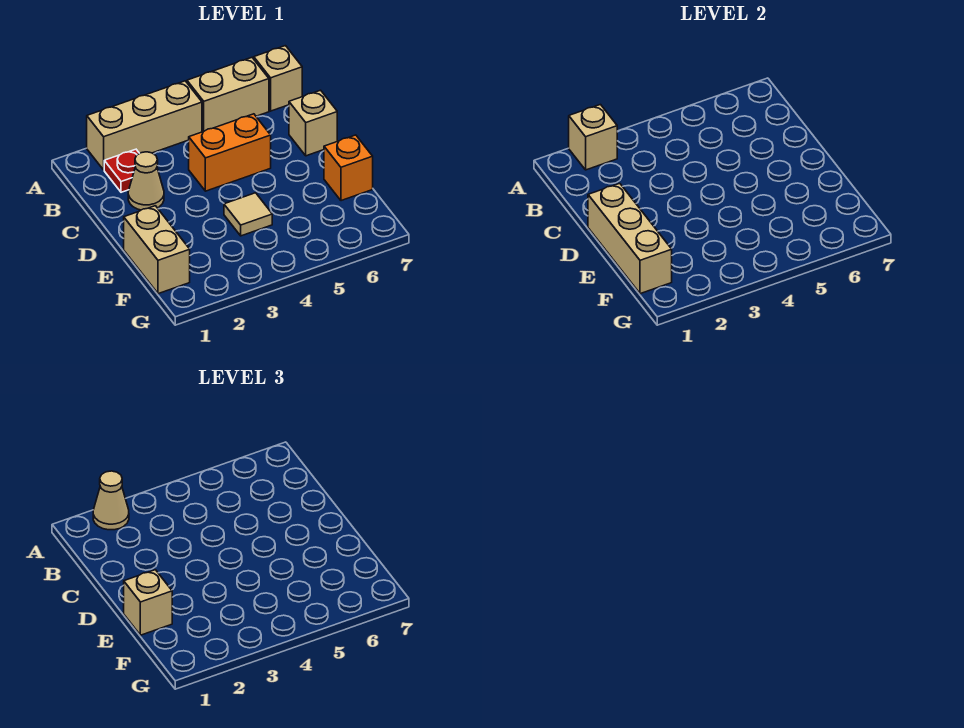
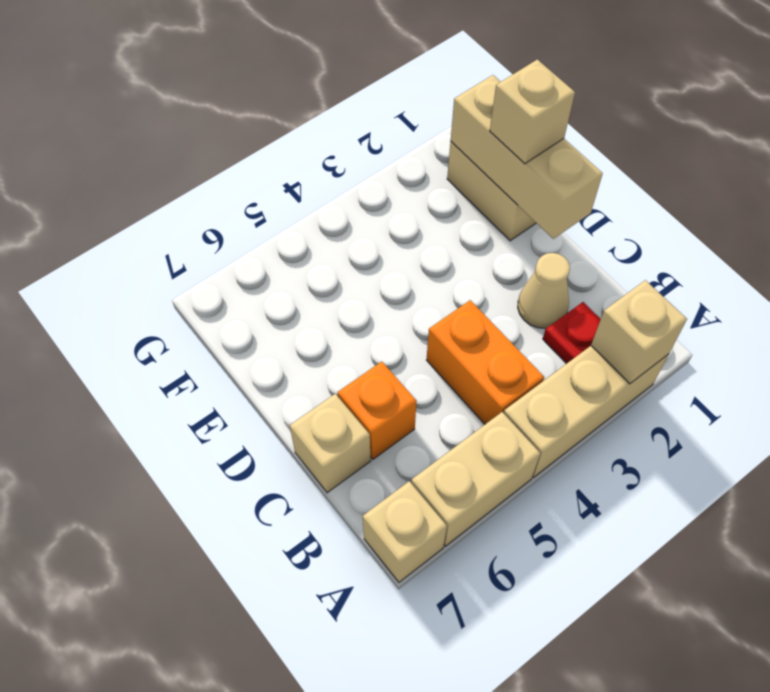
tan cone A2 level 3 -> none
orange brick C4:C5 level 1 -> orange brick B4:C4 level 1
tan tile E4 level 1 -> none
orange brick E7 level 1 -> orange brick C6 level 1

